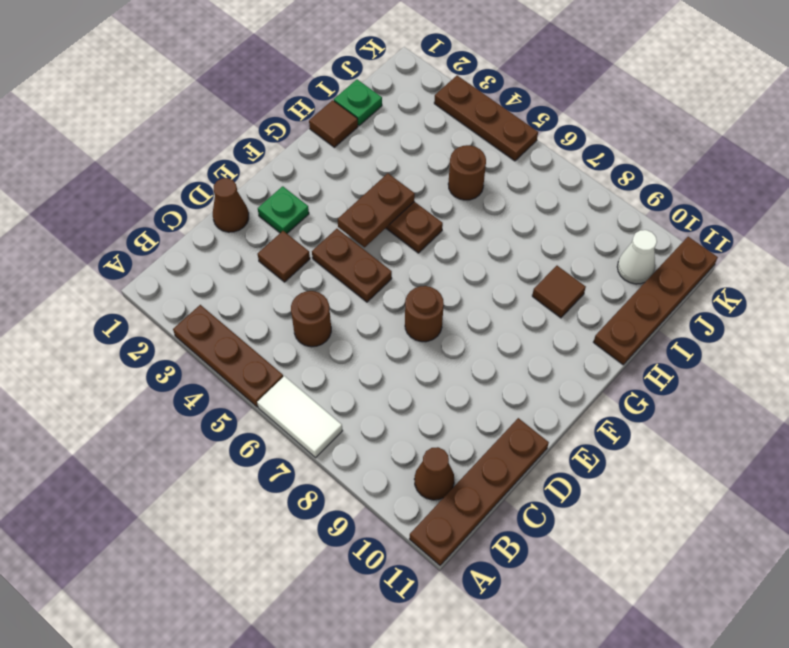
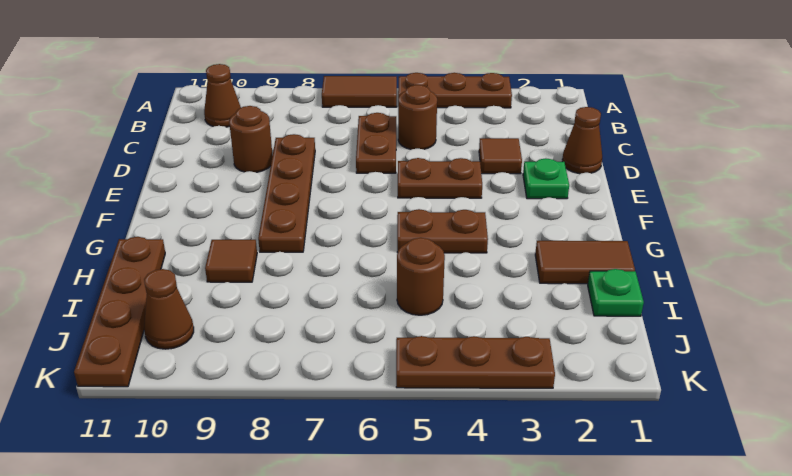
white tile A6:A7 level 1 -> brown tile A6:A7 level 1
brown plate A11:D11 level 1 -> brown plate D8:G8 level 1
brown round brick E7 level 1 -> brown round brick D9 level 1
brown plate F4:G4 level 2 -> brown plate C6:D6 level 1
brown tile H1 level 1 -> brown tile H1:H2 level 1
white cone J10 level 1 -> brown cone J10 level 1

